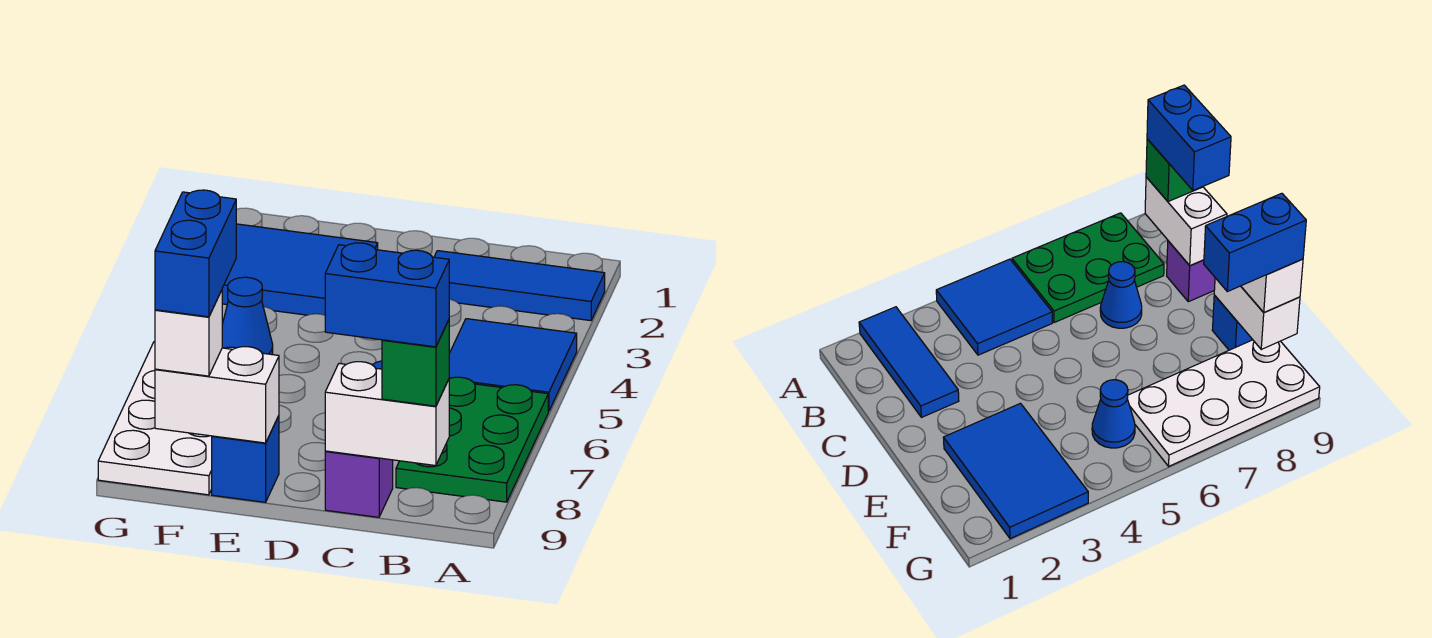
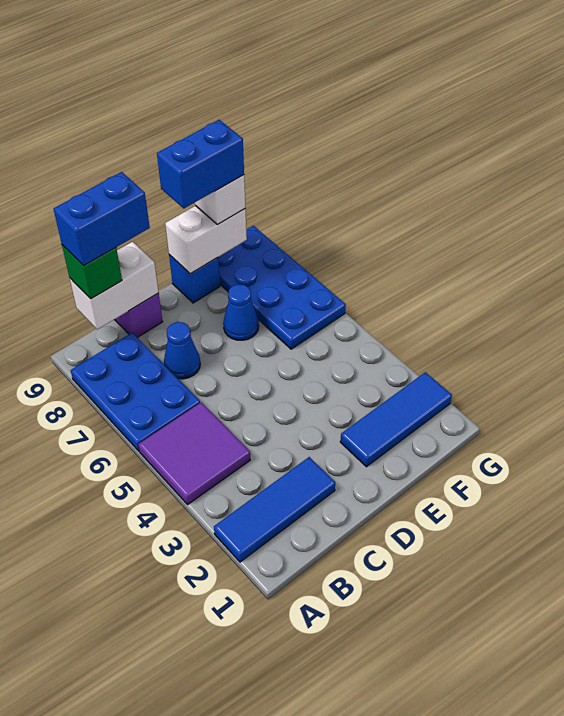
blue tile A4:B5 level 1 -> purple tile A4:B5 level 1
green plate A6:B8 level 1 -> blue plate A6:B8 level 1
blue tile E2:G3 level 1 -> blue tile E2:G2 level 1
blue cone F5 level 1 -> blue cone E7 level 1
white plate F6:G9 level 1 -> blue plate F6:G9 level 1
blue brick F8:F9 level 4 -> blue brick E9:F9 level 4

